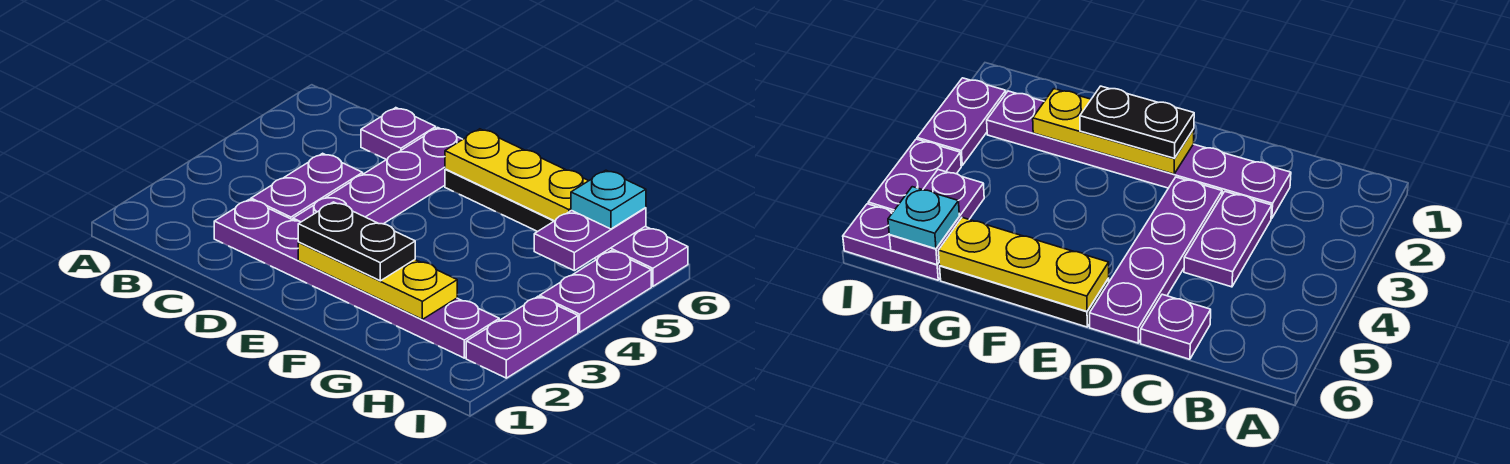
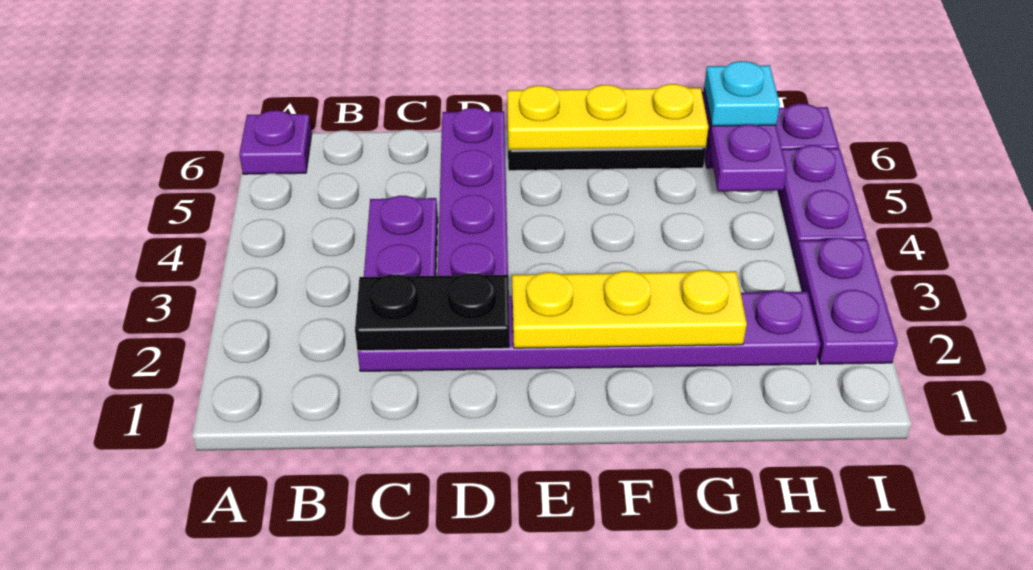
purple plate C6 level 1 -> purple plate A6 level 1
black plate E2:F2 level 3 -> black plate C2:D2 level 2

